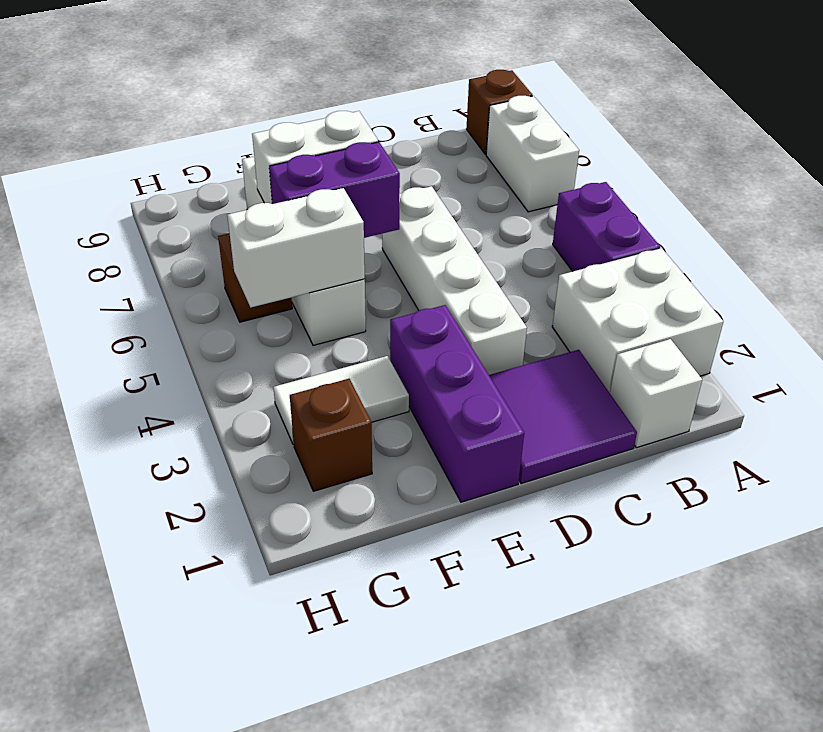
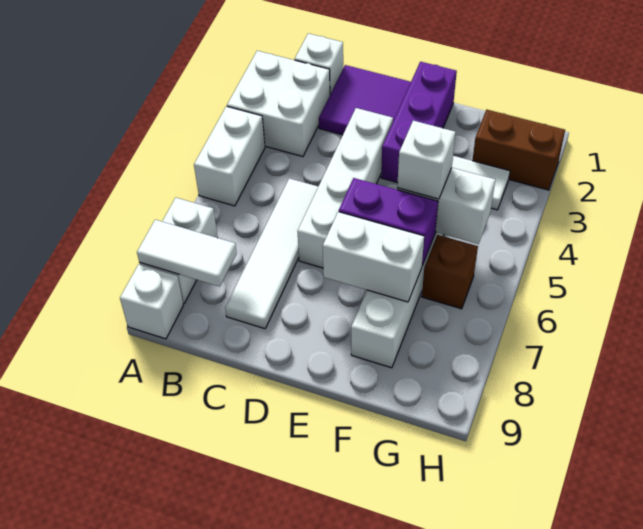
purple brick A4:A5 level 1 -> white brick A4:A5 level 1
none -> white tile A8:B8 level 2
brown brick A9 level 1 -> white brick A9 level 1
none -> white tile C5:C8 level 1
none -> white brick F5 level 3
brown brick G2 level 1 -> brown brick G2:H2 level 1

